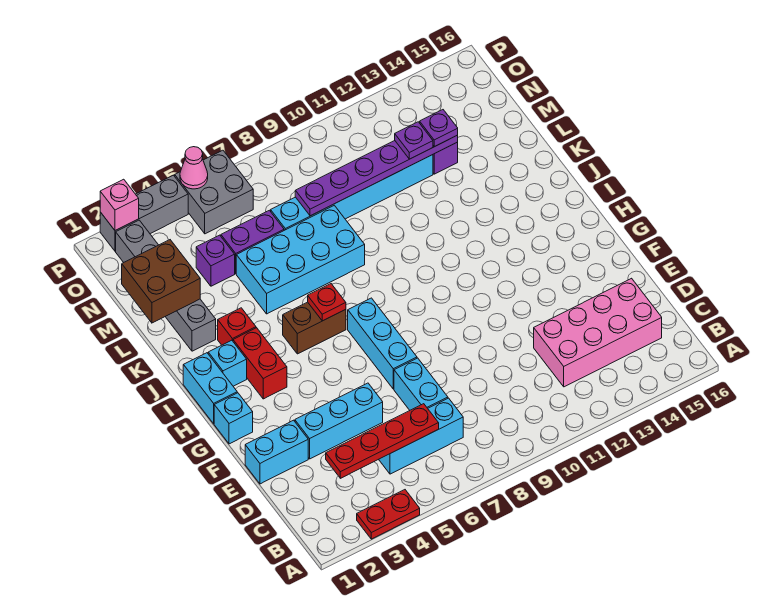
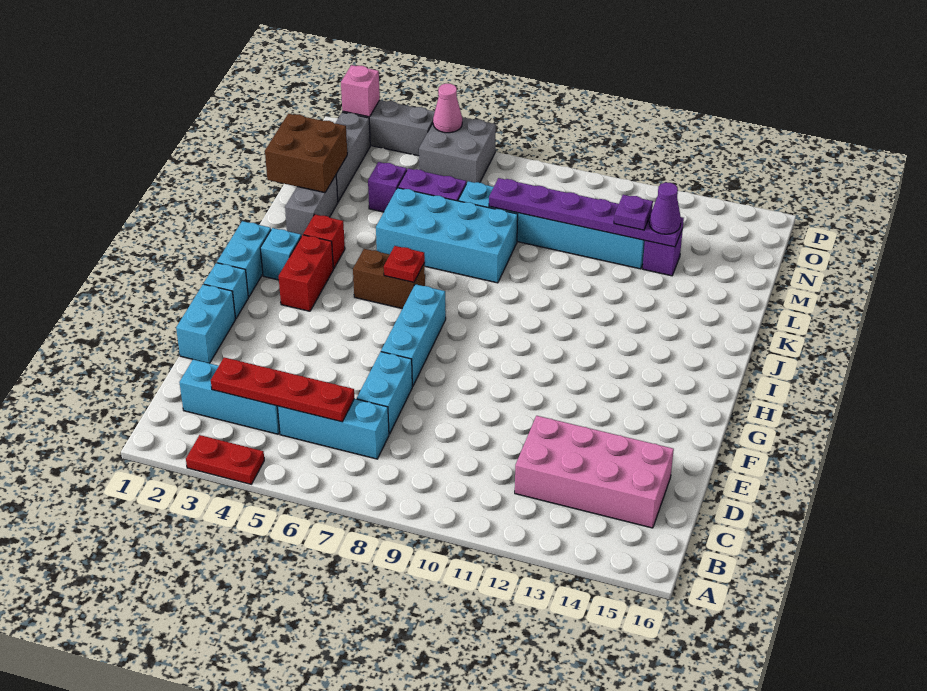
cyan brick E1:E2 level 1 -> cyan brick E1:F1 level 1
cyan brick E3:E5 level 1 -> cyan brick C2:C4 level 1
purple plate M13 level 3 -> purple cone M13 level 3

